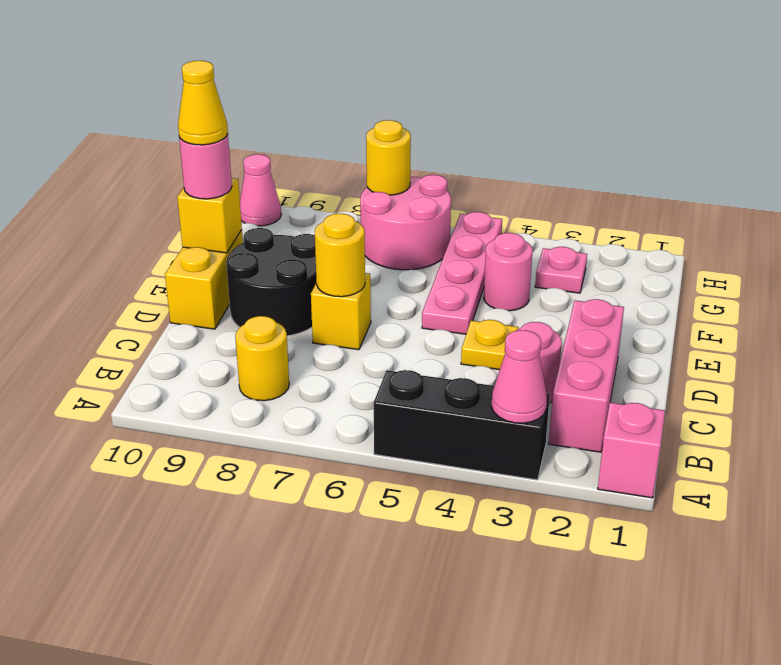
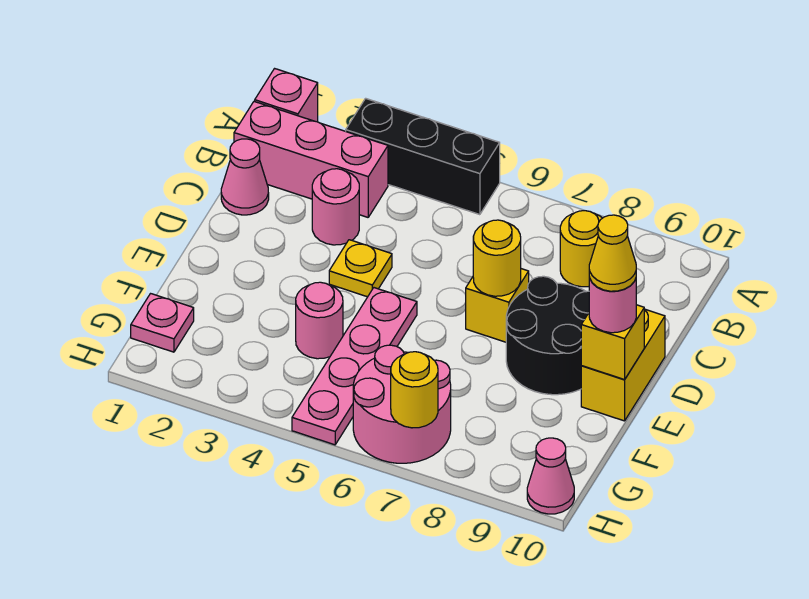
pink cone A3 level 2 -> pink cone C1 level 1
pink brick B2:D2 level 1 -> pink brick B1:B3 level 1
pink plate G3 level 1 -> pink plate G1 level 1

